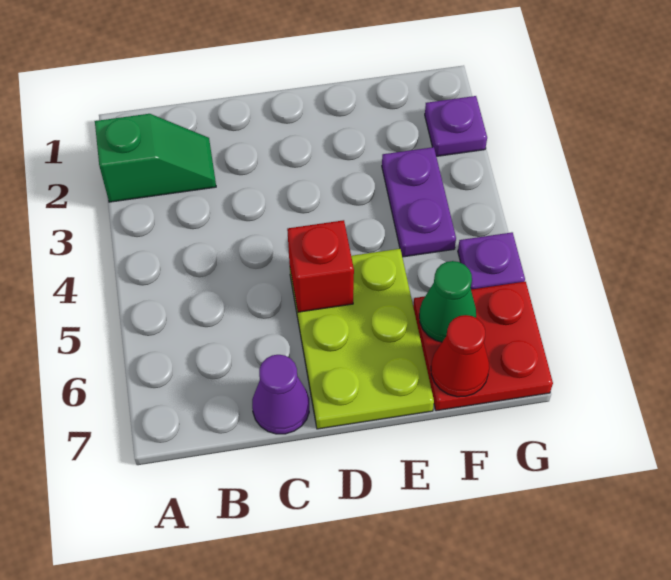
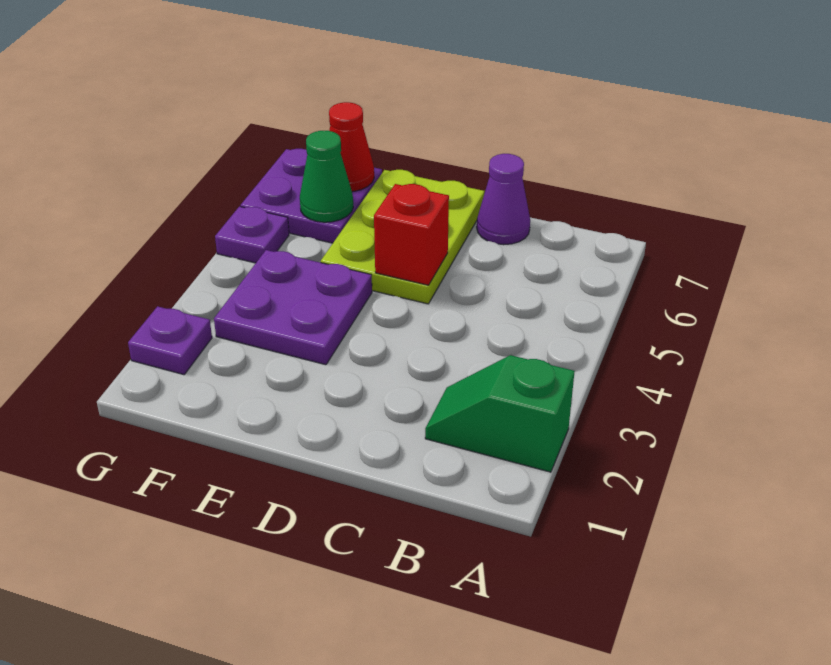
purple plate F3:F4 level 1 -> purple plate E3:F4 level 1
red plate F6:G7 level 1 -> purple plate F6:G7 level 1

